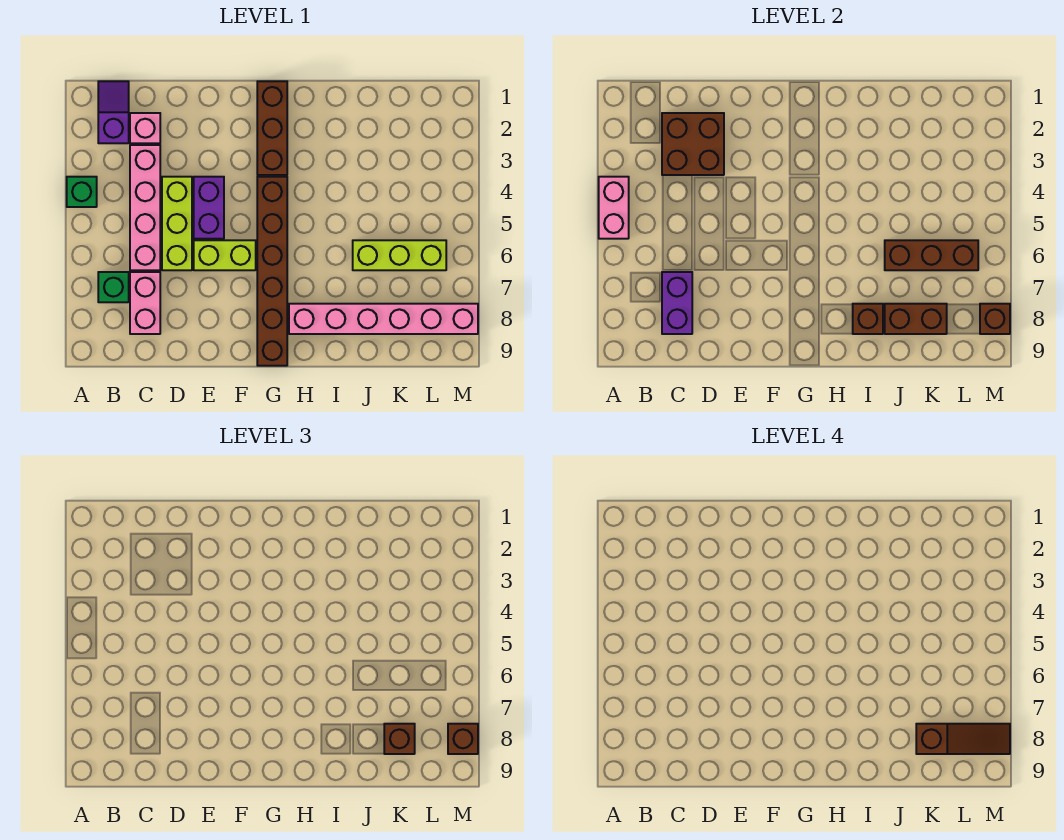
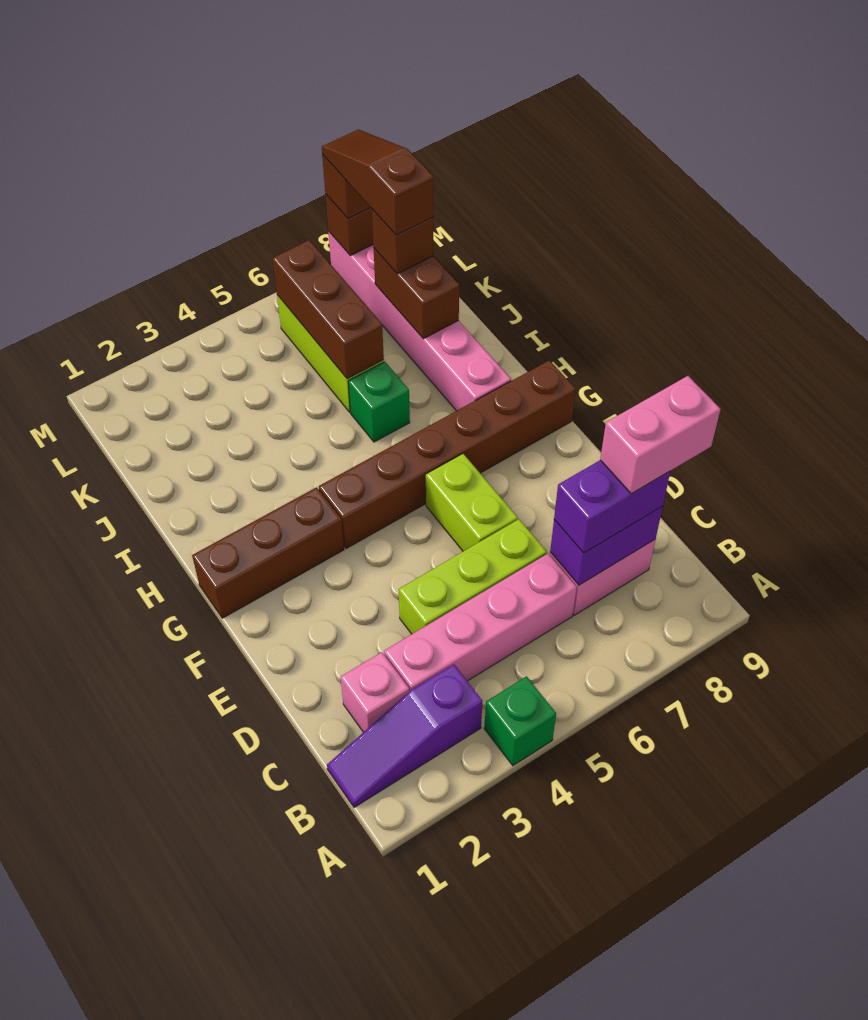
pink brick A4:A5 level 2 -> pink brick C8:C9 level 4
purple slope B1:B2 level 1 top 2 -> purple slope B1:B3 level 1 top 3
green brick B7 level 1 -> green brick I6 level 1
brown brick C2:D3 level 2 -> none
purple brick E4:E5 level 1 -> purple brick C7:C8 level 3
brown brick I8 level 2 -> none

